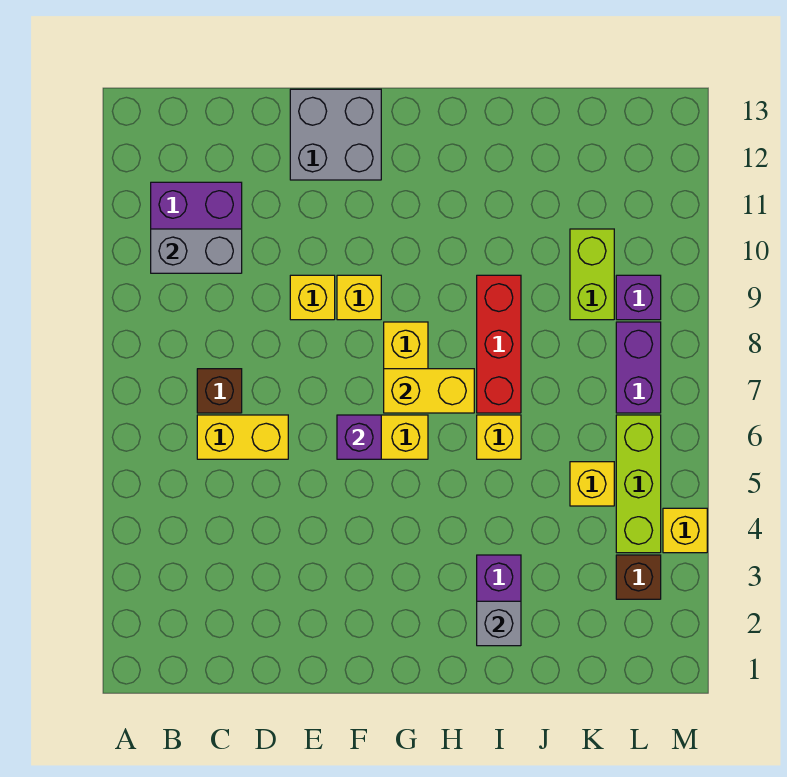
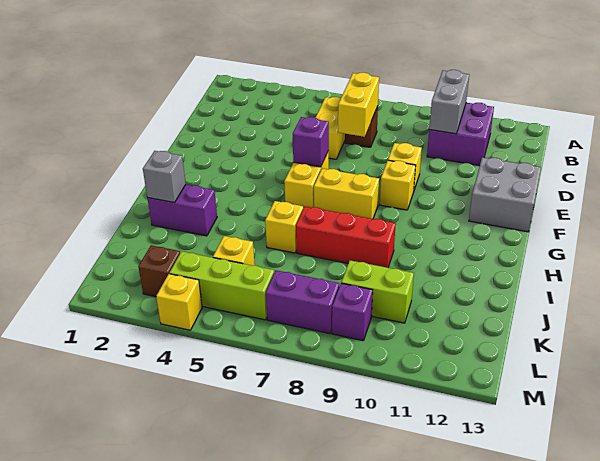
yellow brick G7:H7 level 2 -> yellow brick C7:D7 level 2

